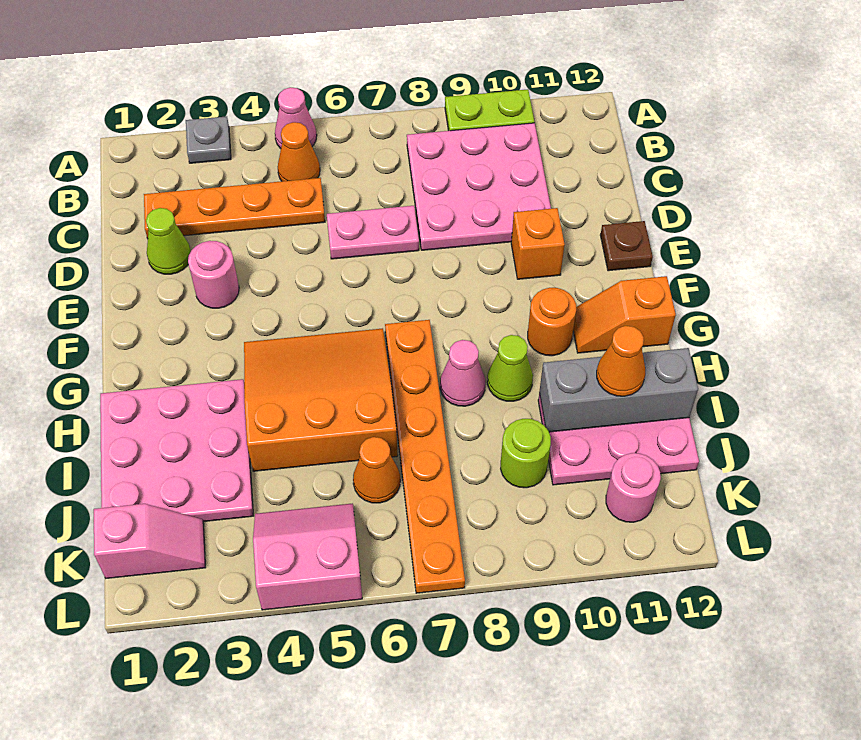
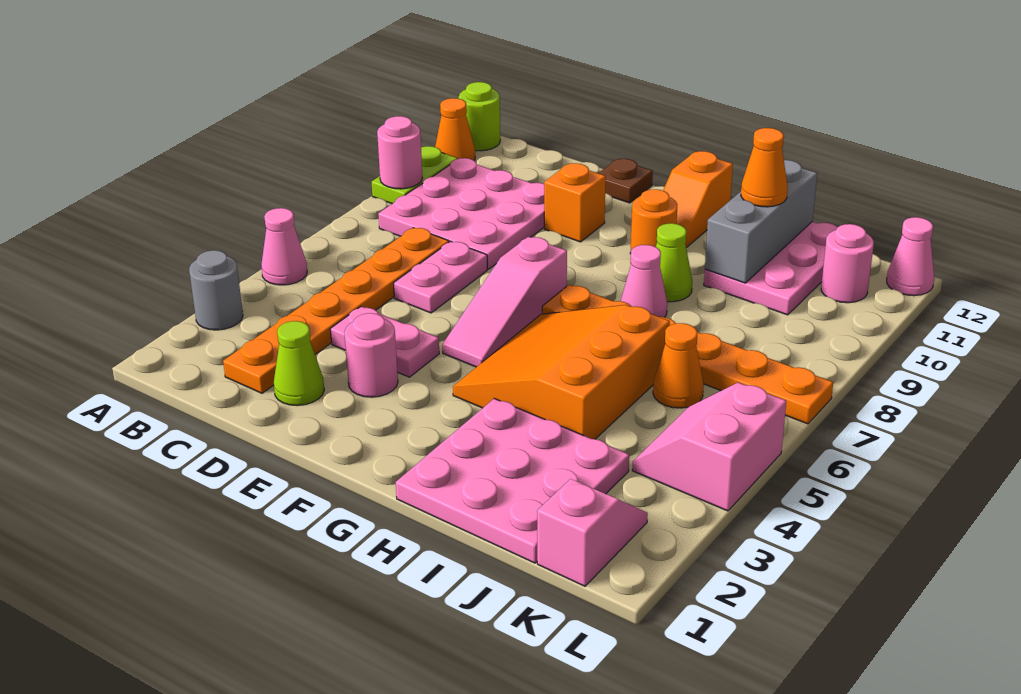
grey plate A3 level 1 -> grey round brick A3 level 1
none -> pink round brick A9 level 2
orange cone B5 level 1 -> orange cone A11 level 1
orange plate C2:C5 level 1 -> orange plate C2:C7 level 1
none -> pink plate D4:E4 level 1
none -> pink slope F5:F7 level 1 top 7
lime round brick J9 level 1 -> lime round brick A12 level 1
none -> pink cone L12 level 1

